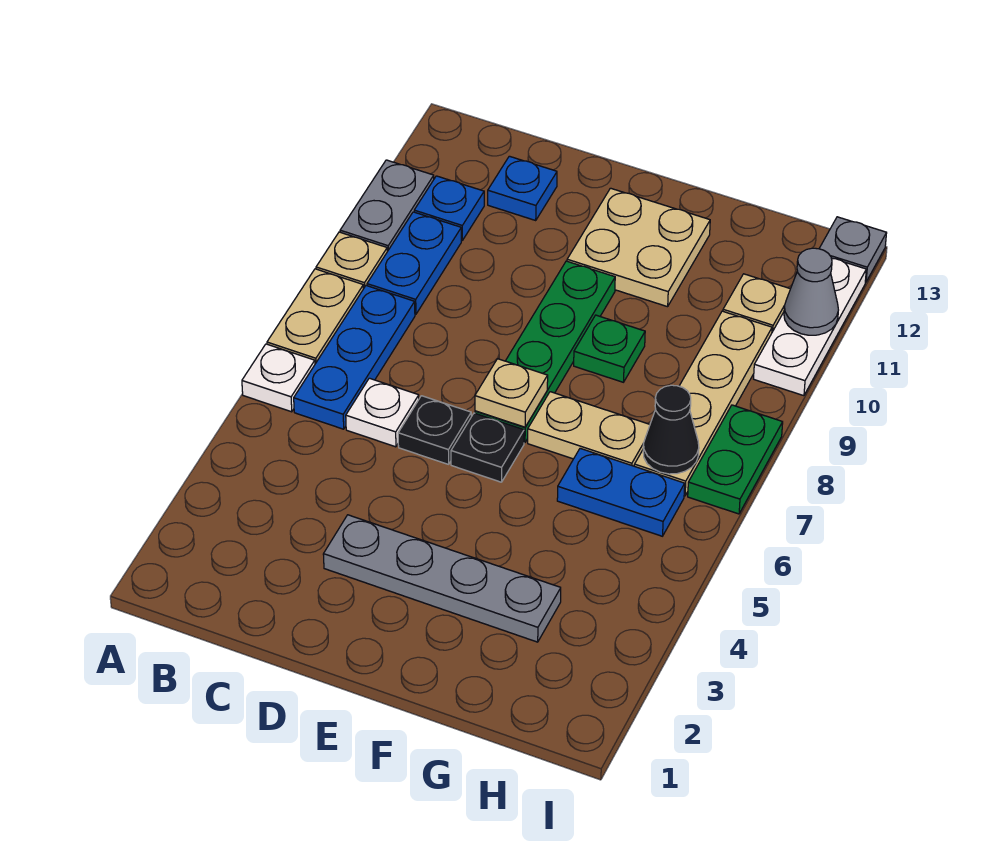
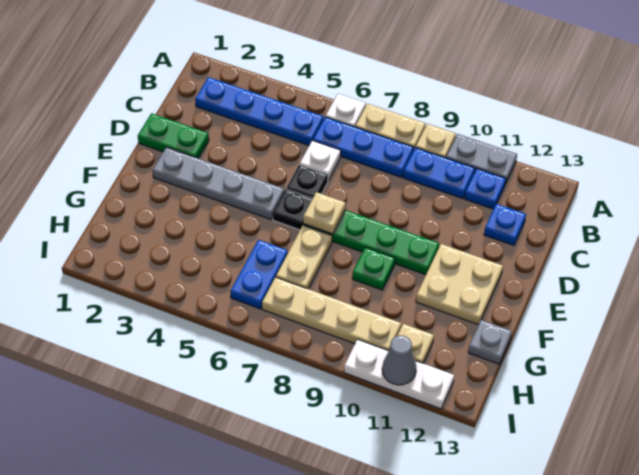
none -> blue plate B2:B5 level 1
grey plate D3:G3 level 1 -> grey plate E2:E5 level 1
black cone H7 level 2 -> none
green plate I7:I8 level 1 -> green plate D1:D2 level 1
grey plate I13 level 1 -> grey plate G13 level 1

